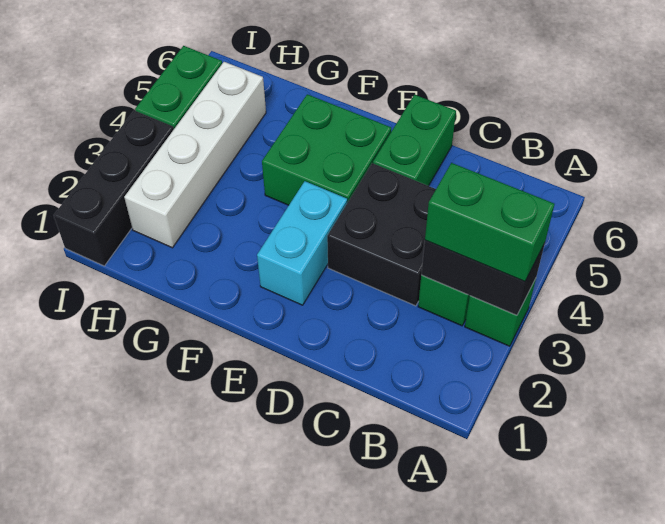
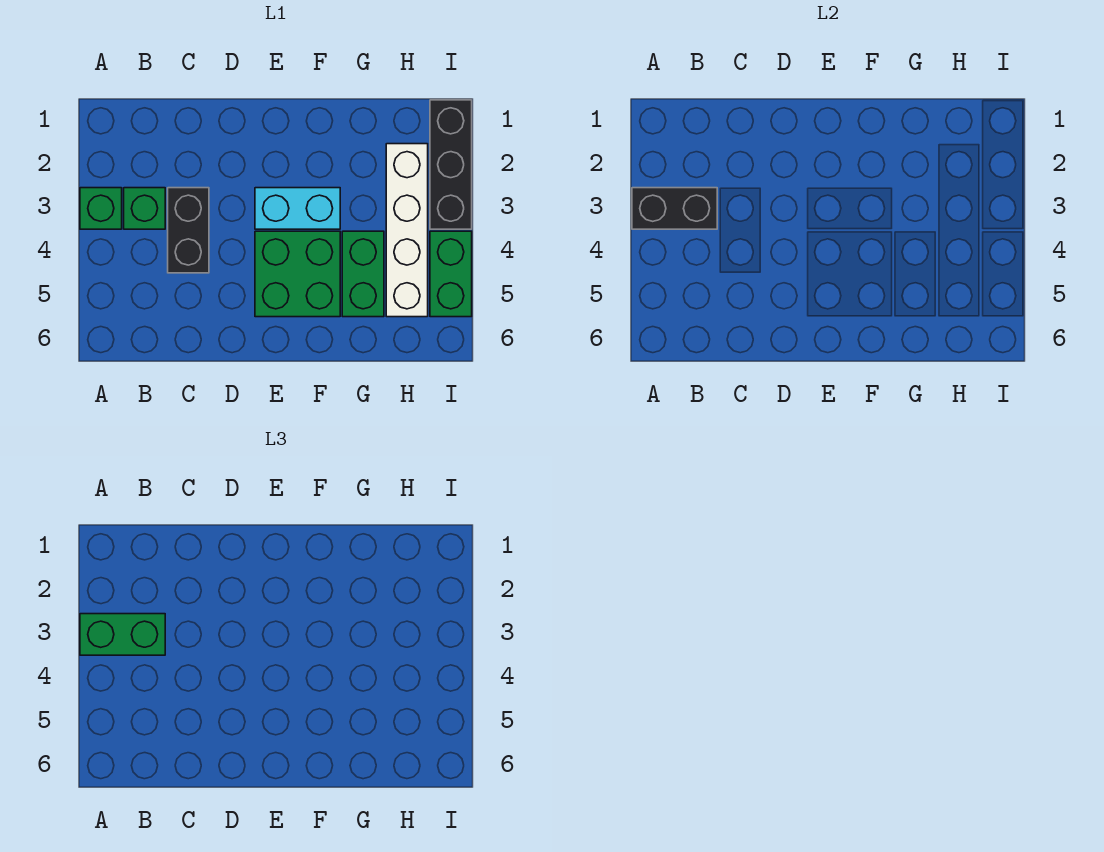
black brick C3:D4 level 1 -> black brick C3:C4 level 1
green brick D5:D6 level 1 -> green brick G4:G5 level 1
cyan brick E2:E3 level 1 -> cyan brick E3:F3 level 1

